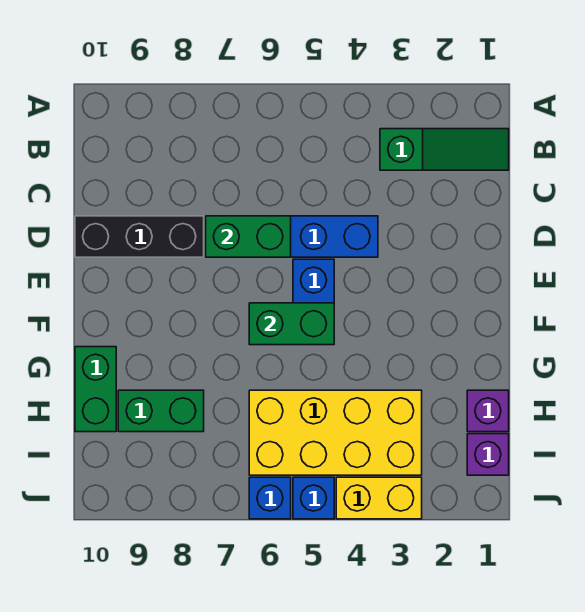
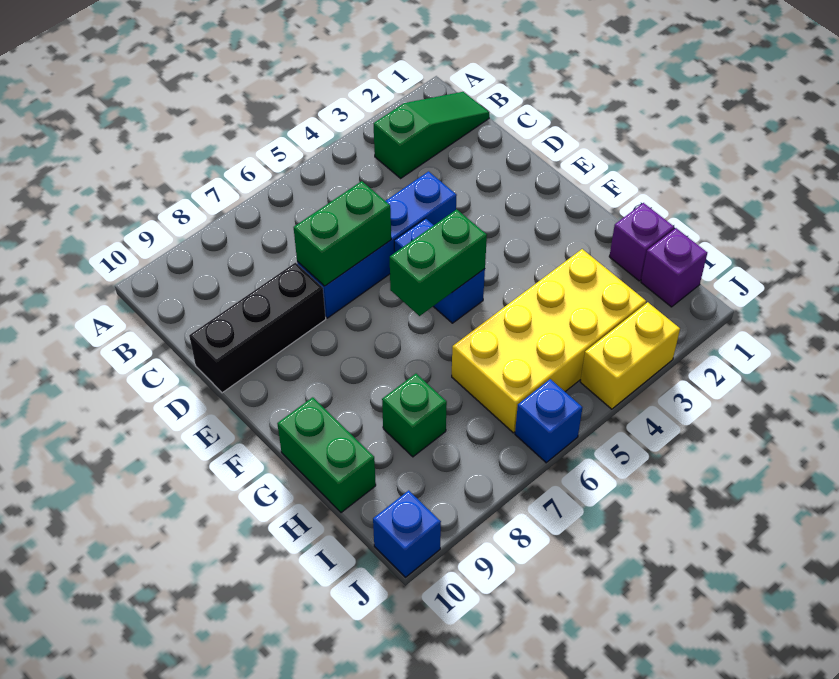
green brick H8:H9 level 1 -> green brick H8 level 1
blue brick J5 level 1 -> blue brick J10 level 1

